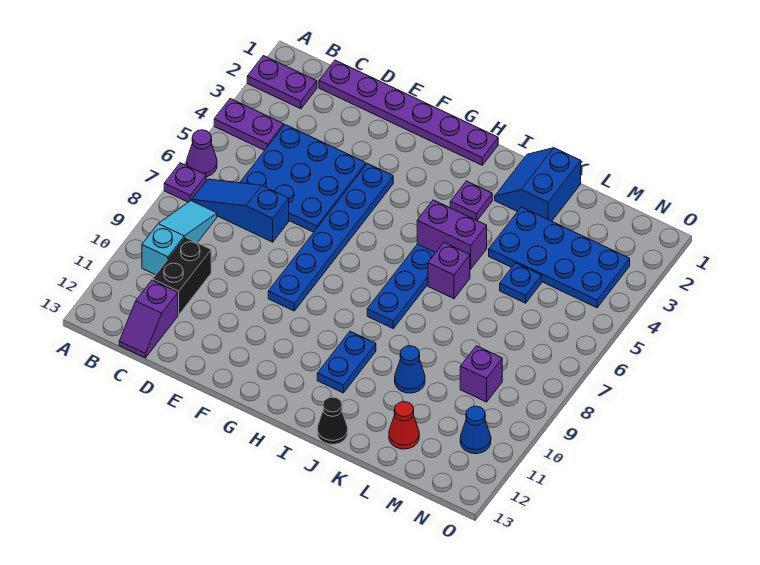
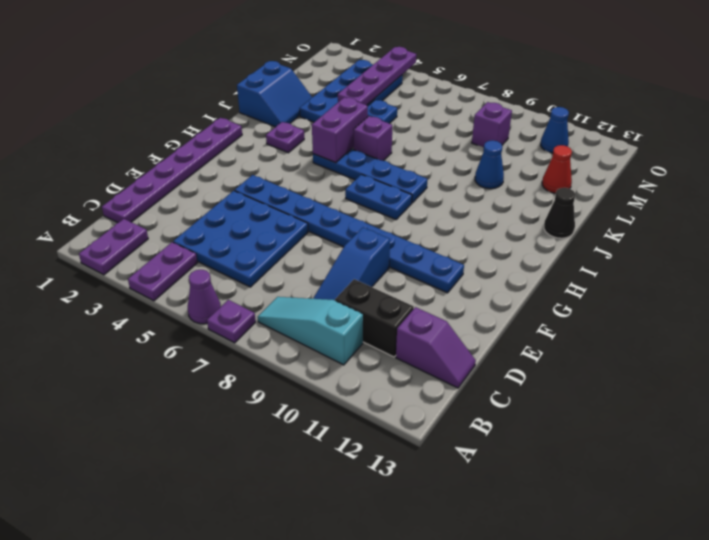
blue slope B7:D7 level 1 top D -> blue slope C9:E9 level 1 top E
blue plate F4:F9 level 1 -> blue plate F4:F11 level 1
blue plate I10:I11 level 1 -> blue plate H7:H8 level 1
blue slope J1:K2 level 1 top K -> blue slope J1:K2 level 1 top 1
none -> purple plate L4:O4 level 2

